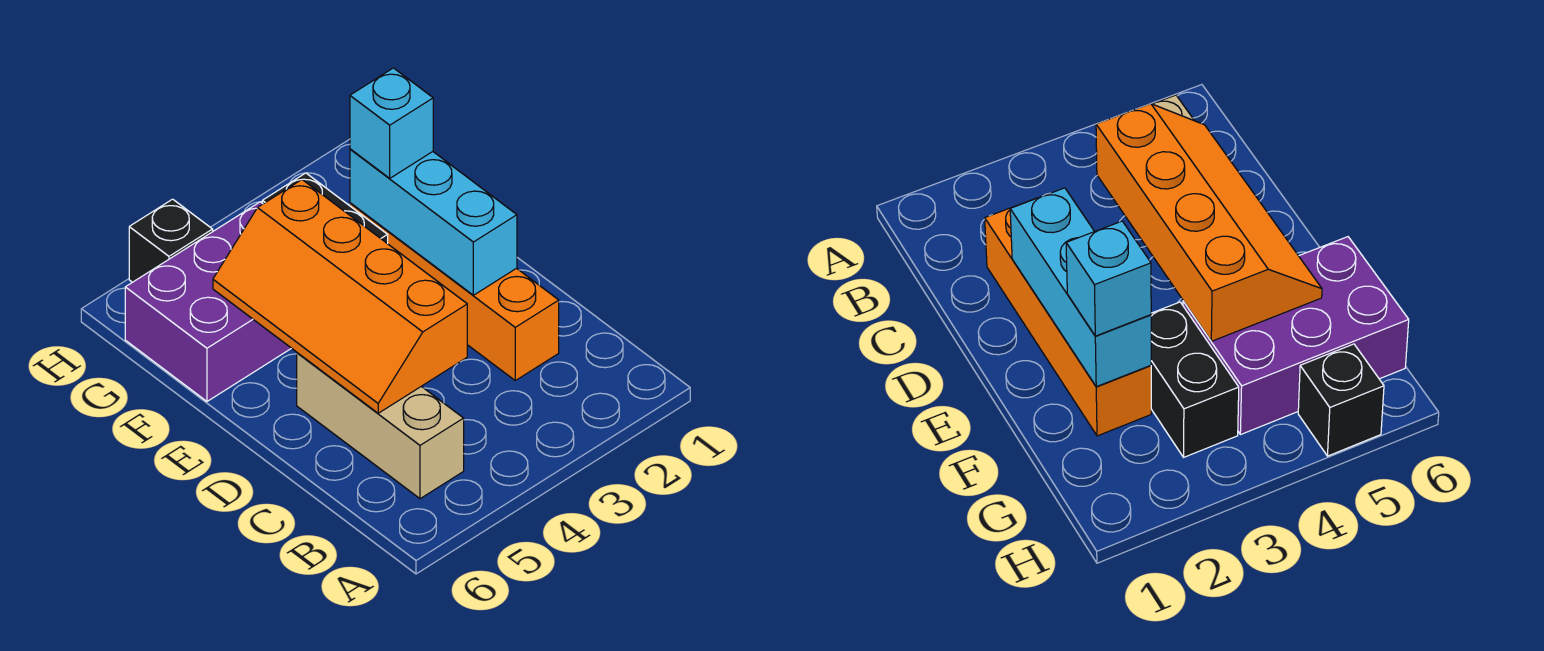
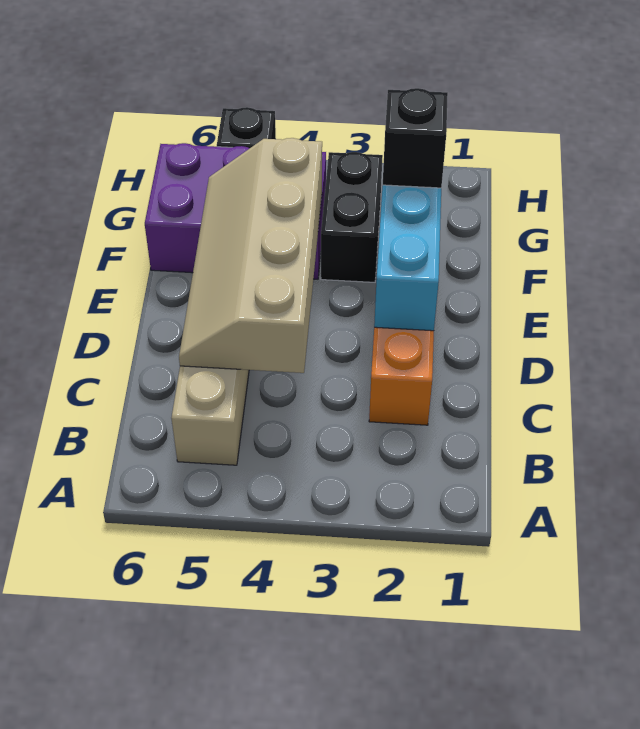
orange slope C4:F5 level 2 top 4 -> tan slope C4:F5 level 2 top 4
cyan brick F2 level 3 -> black brick F2 level 3

